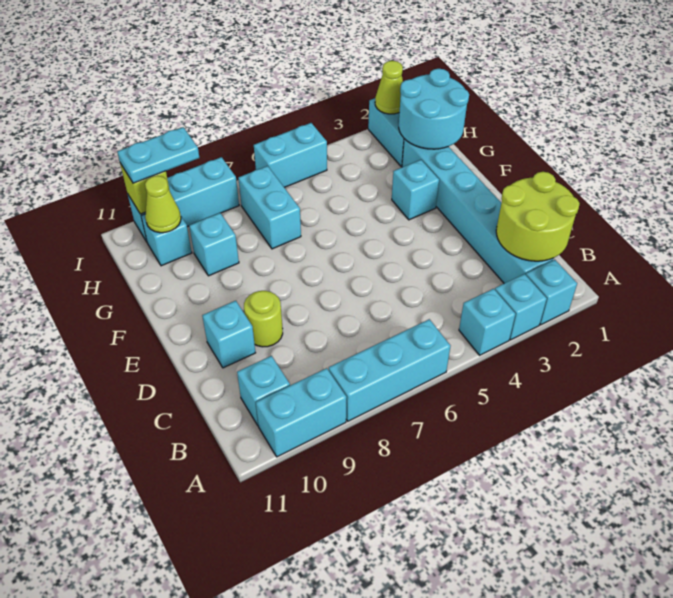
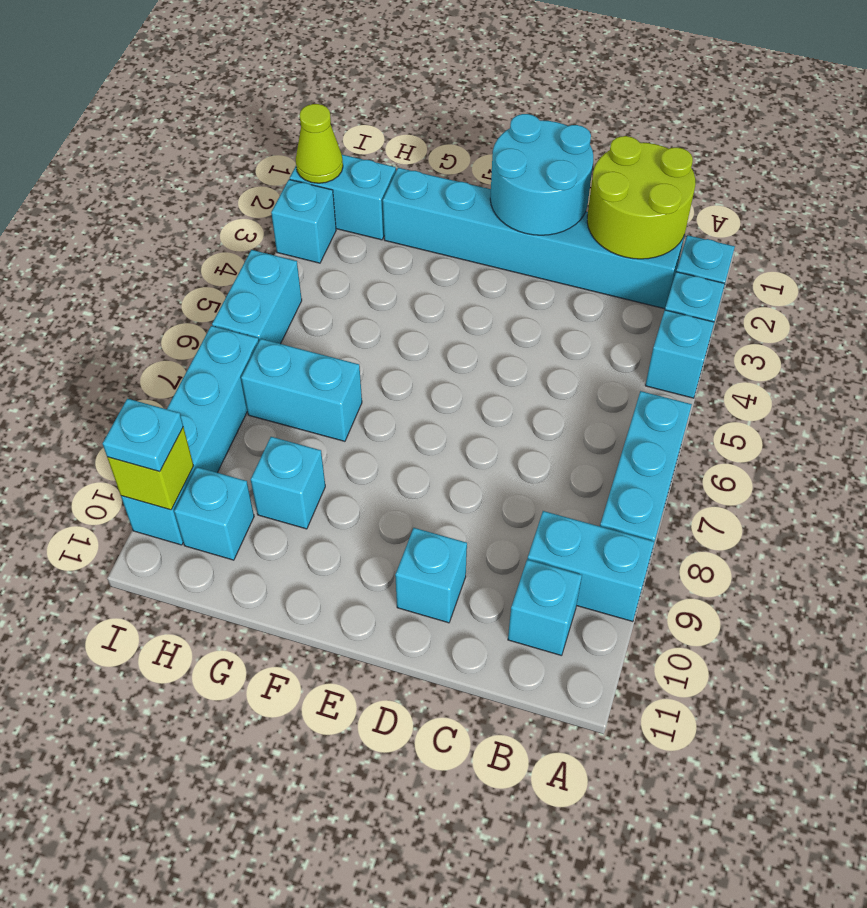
cyan brick A9:A10 level 1 -> cyan brick A9:B9 level 1
lime round brick D9 level 1 -> none
cyan brick F3 level 1 -> cyan brick I3 level 1
cyan round brick G1:H2 level 2 -> cyan round brick D1:E2 level 2
lime cone H10 level 2 -> none
cyan brick I8:I10 level 1 -> cyan brick I7:I10 level 1
cyan plate I9:I10 level 3 -> cyan plate I10 level 3

